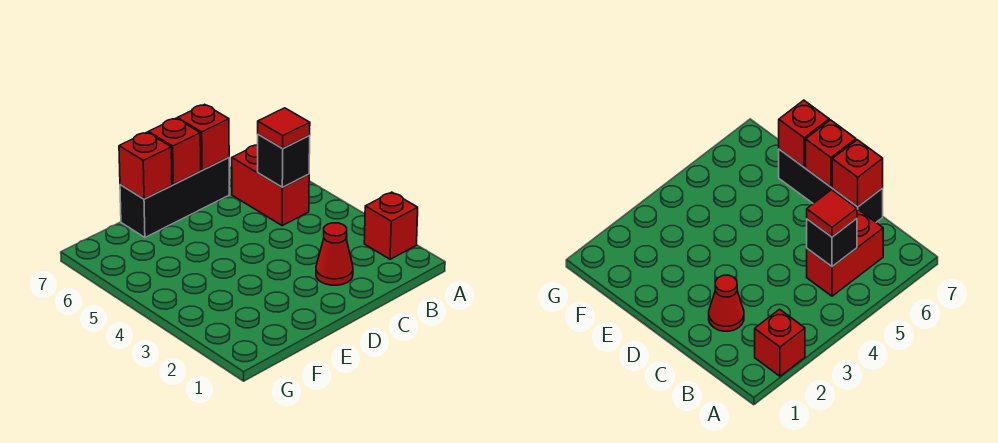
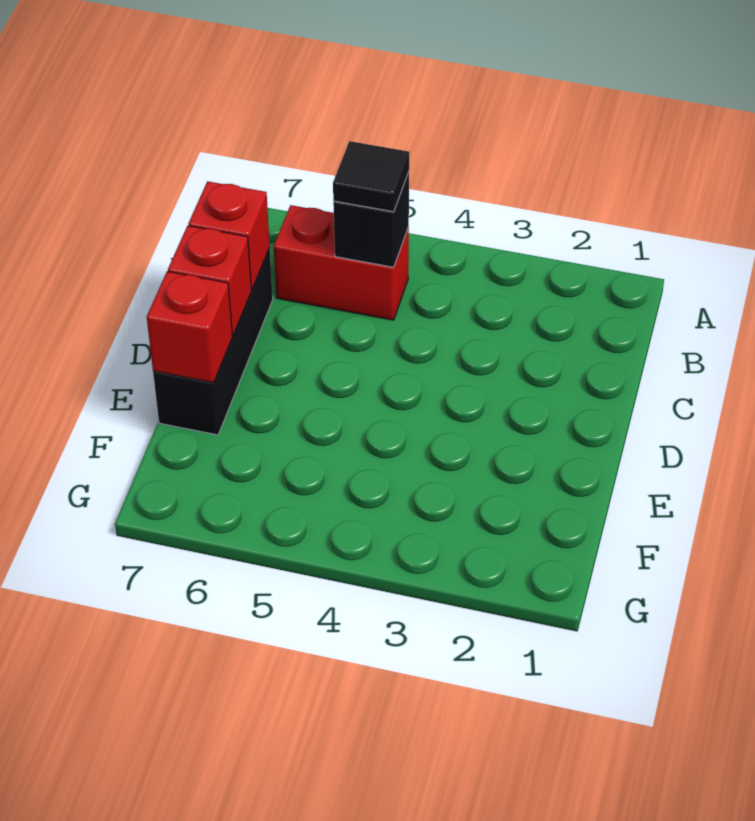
red brick A2 level 1 -> none
red tile B5 level 3 -> black tile B5 level 3
red cone C2 level 1 -> none

